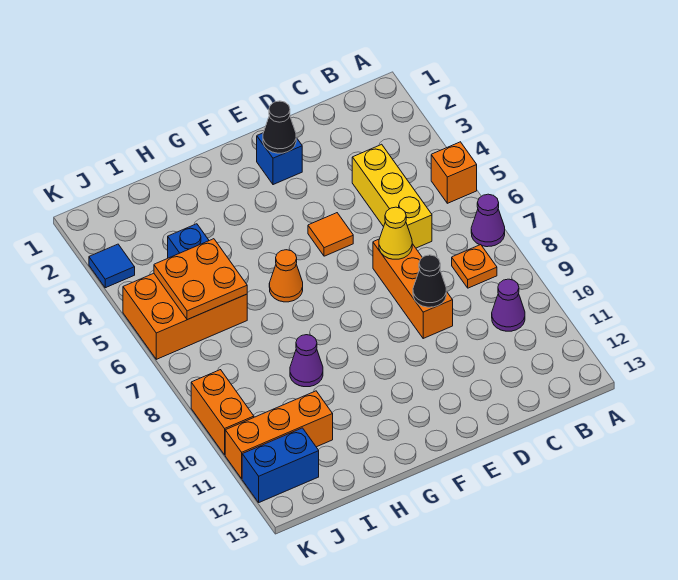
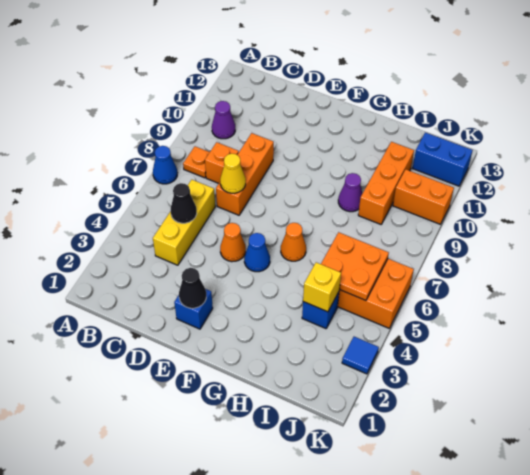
orange brick A5 level 1 -> orange brick C8 level 1
purple cone A7 level 1 -> blue cone A7 level 1
black cone D9 level 2 -> black cone C5 level 2
orange tile E5 level 1 -> orange cone E5 level 1
none -> blue cone F5 level 1
none -> yellow brick I4 level 2
orange brick I11:K11 level 1 -> orange brick I9:I11 level 1
orange brick K9:K10 level 1 -> orange brick J10:K10 level 1

